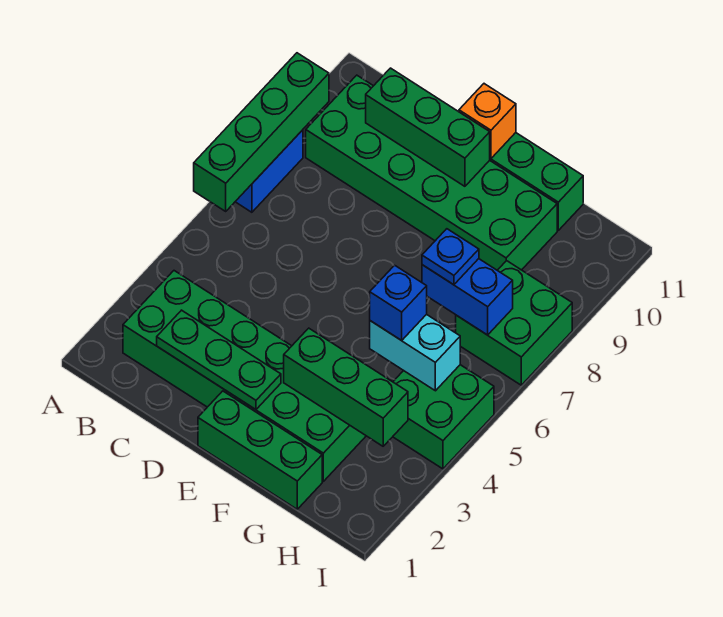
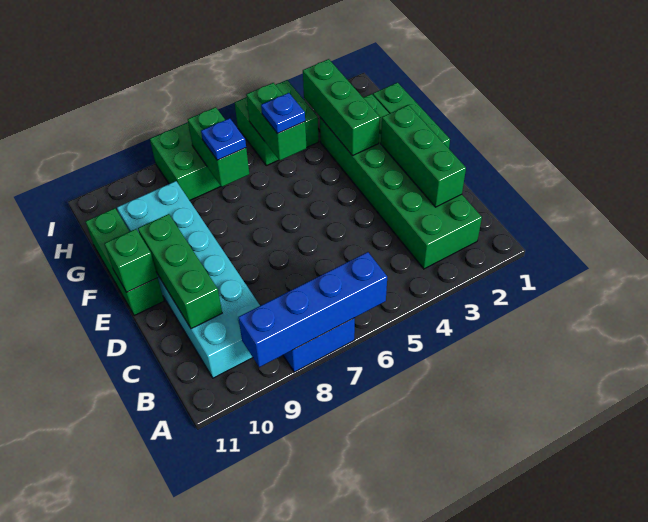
green brick A6:A9 level 2 -> blue brick A6:A9 level 2
green brick B9:G10 level 1 -> cyan brick B9:G10 level 1
green plate C2:E2 level 2 -> green brick C2:E2 level 2
orange brick E11 level 2 -> green brick E11 level 2
cyan brick G5:H5 level 2 -> green brick G5:H5 level 2
blue brick G5 level 3 -> blue plate G5 level 3
blue brick G7:H7 level 2 -> green brick G7:H7 level 2

